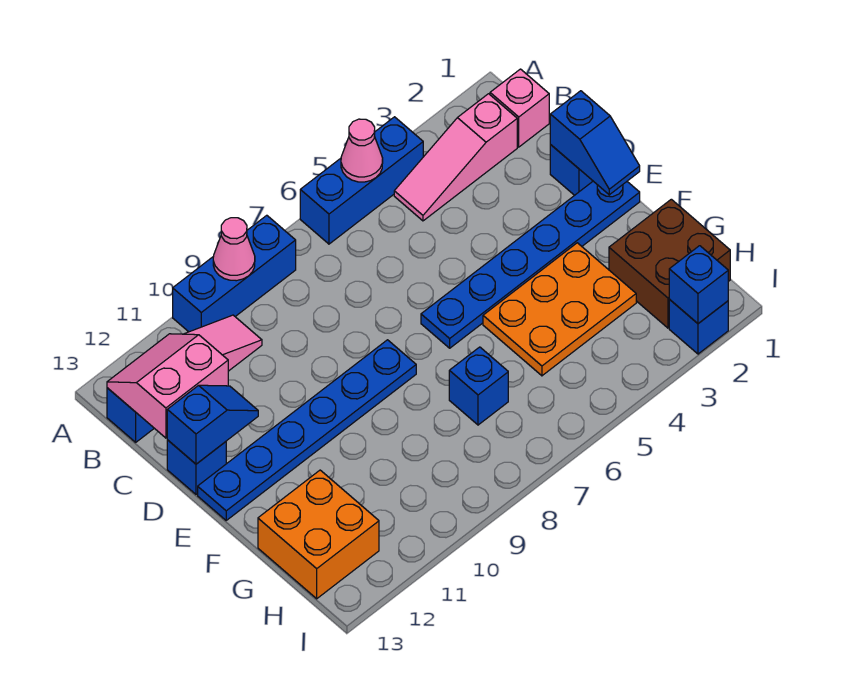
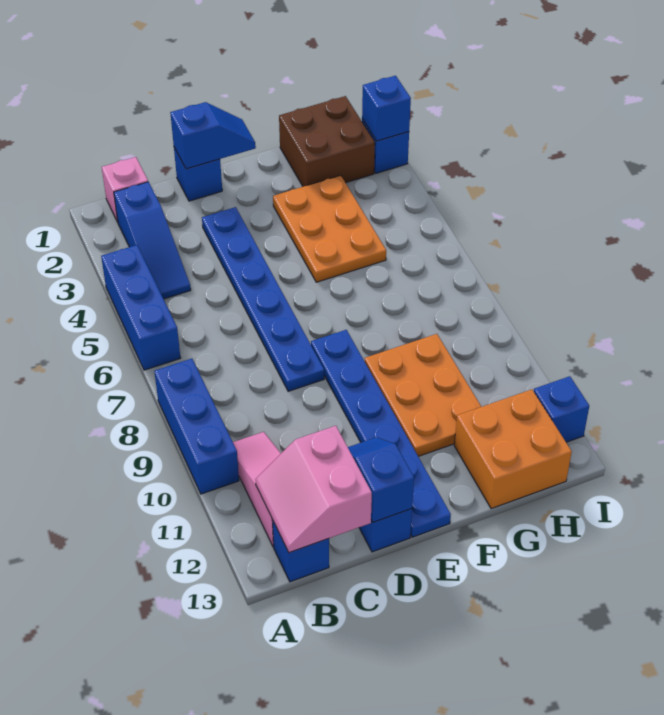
pink cone A5 level 2 -> none
pink cone A9 level 2 -> none
pink slope B2:B4 level 1 top 2 -> blue slope B2:B4 level 1 top 2
blue plate E1:E6 level 1 -> blue plate D3:D8 level 1
none -> orange plate F9:G11 level 1
blue brick G7 level 1 -> blue brick I12 level 1

